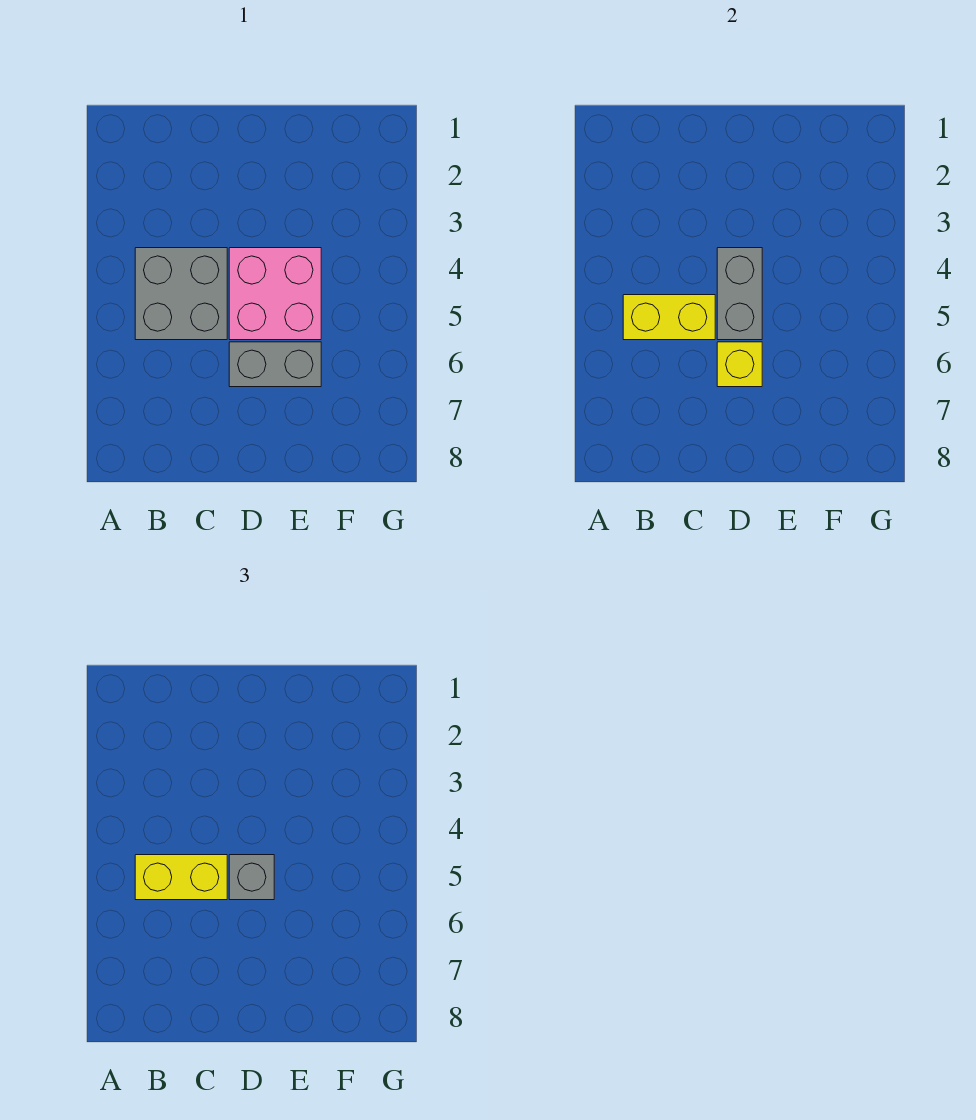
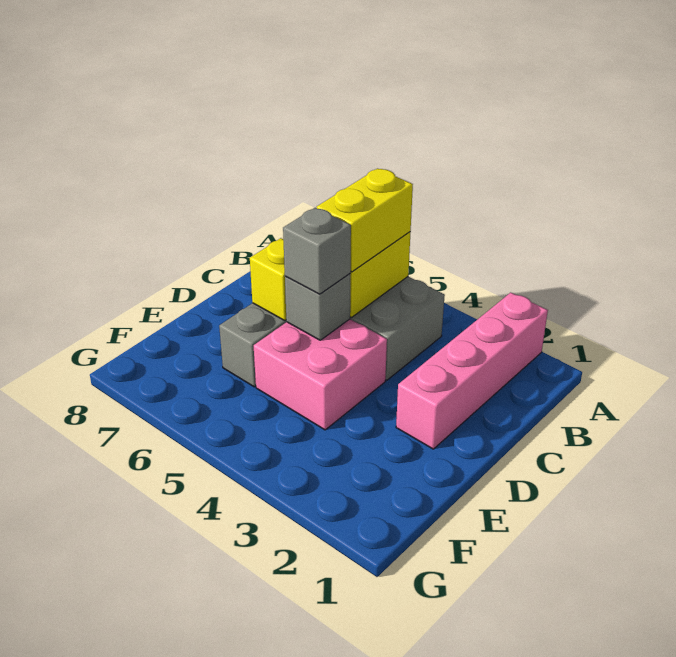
none -> pink brick A2:D2 level 1
grey brick D4:D5 level 2 -> grey brick D5 level 2

